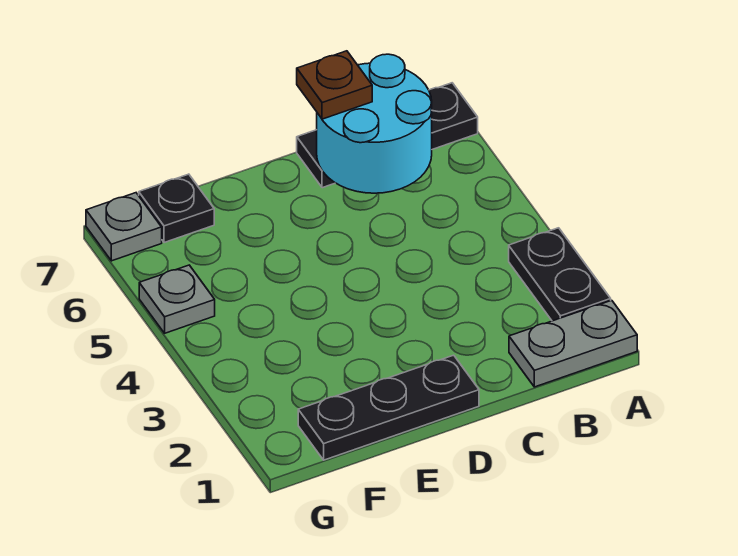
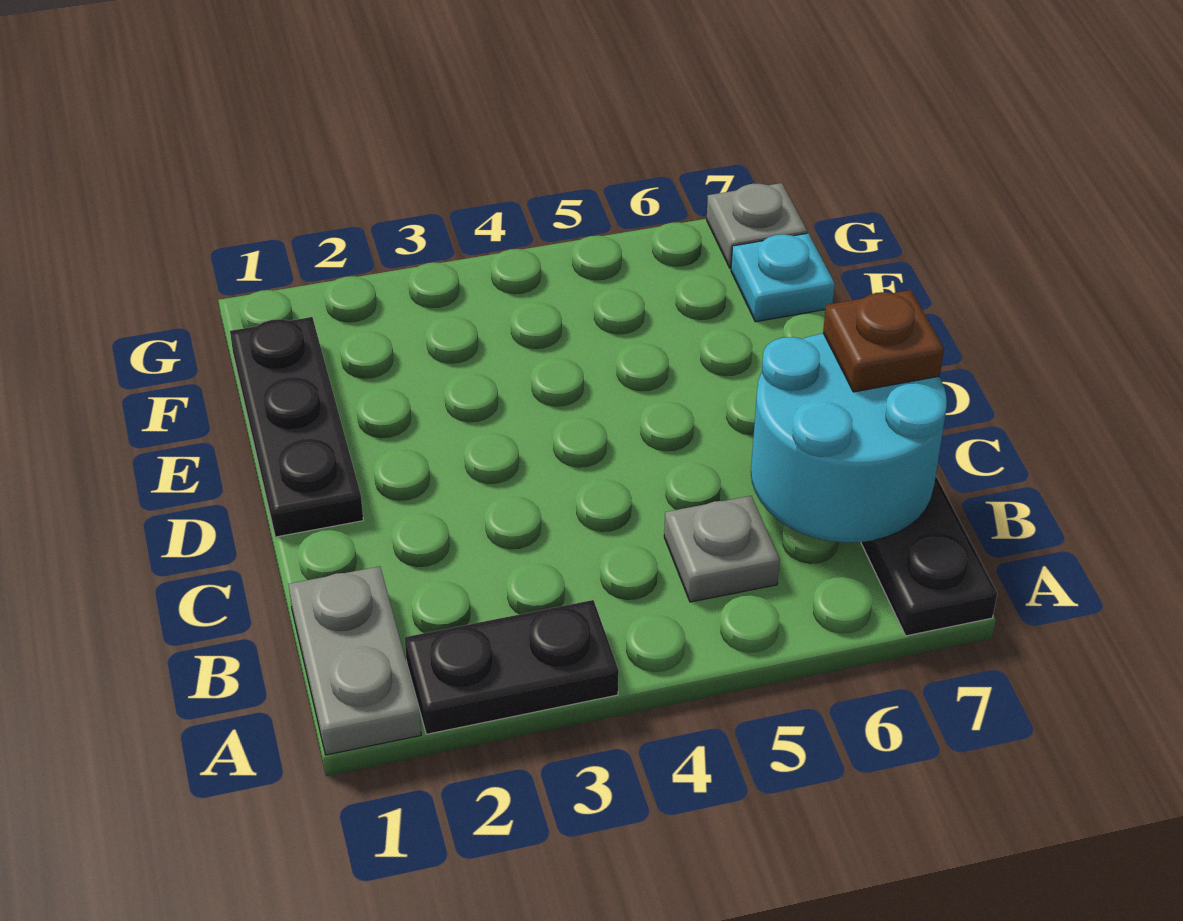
black plate F7 level 1 -> cyan plate F7 level 1
grey plate G5 level 1 -> grey plate B5 level 1

